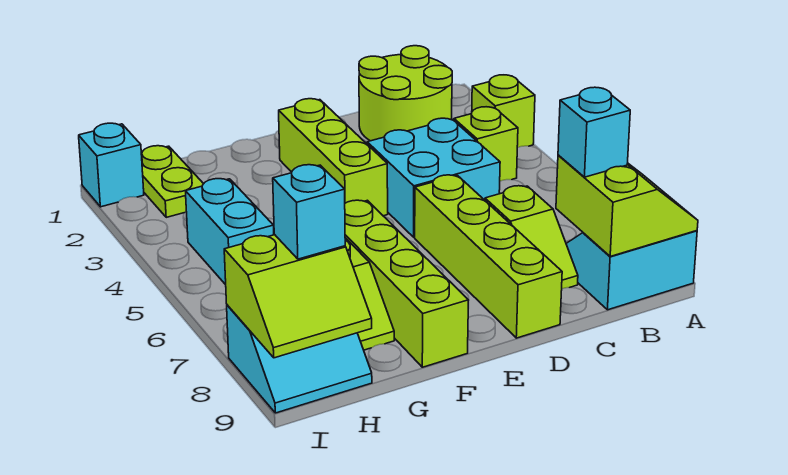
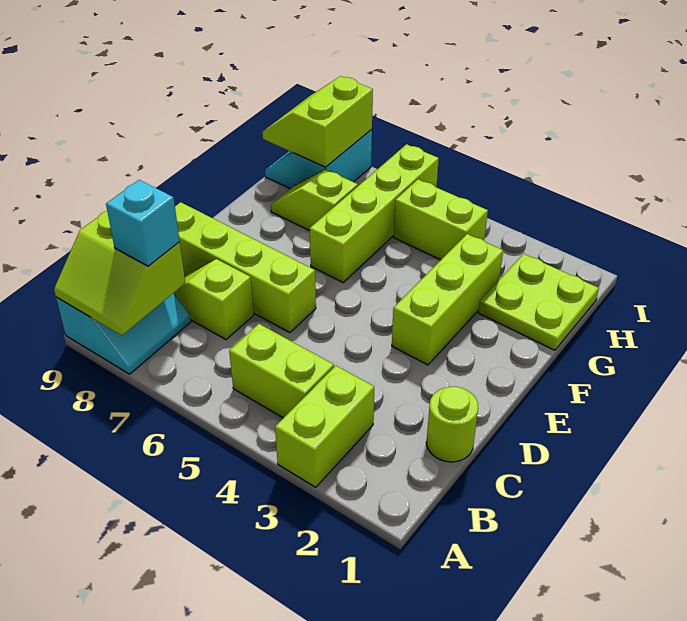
lime brick A3 level 1 -> lime brick A3:B3 level 1
lime round brick B1:C2 level 1 -> lime round brick C1 level 1
lime brick B4 level 1 -> lime brick B4:B5 level 1
cyan brick C4:D5 level 1 -> none
lime brick E2:E4 level 1 -> lime brick E3:G3 level 1
lime brick F6:F9 level 1 -> lime brick F6:I6 level 1
lime plate H1:H2 level 1 -> lime plate G1:H2 level 1
cyan brick H4:H5 level 1 -> lime brick H4:H5 level 1
cyan brick H8 level 3 -> none
cyan brick I1 level 1 -> none

